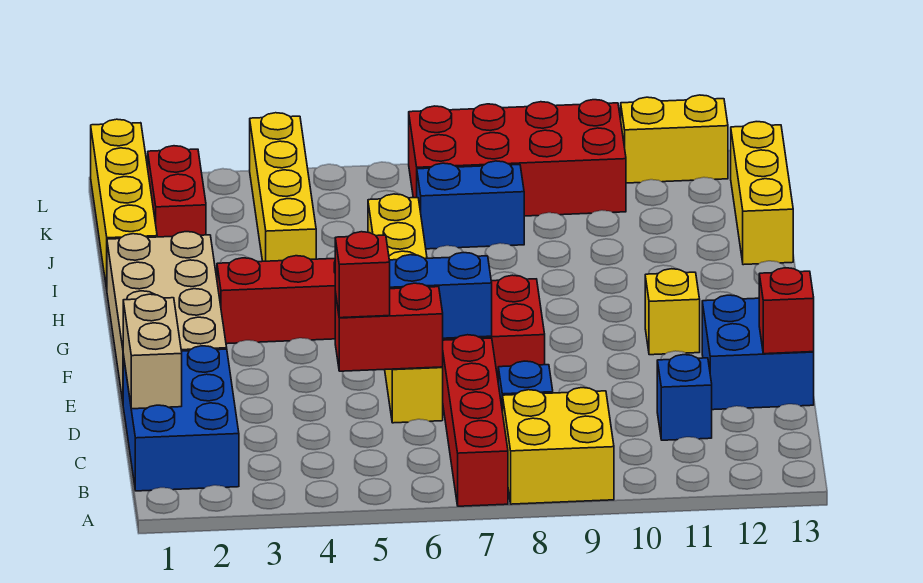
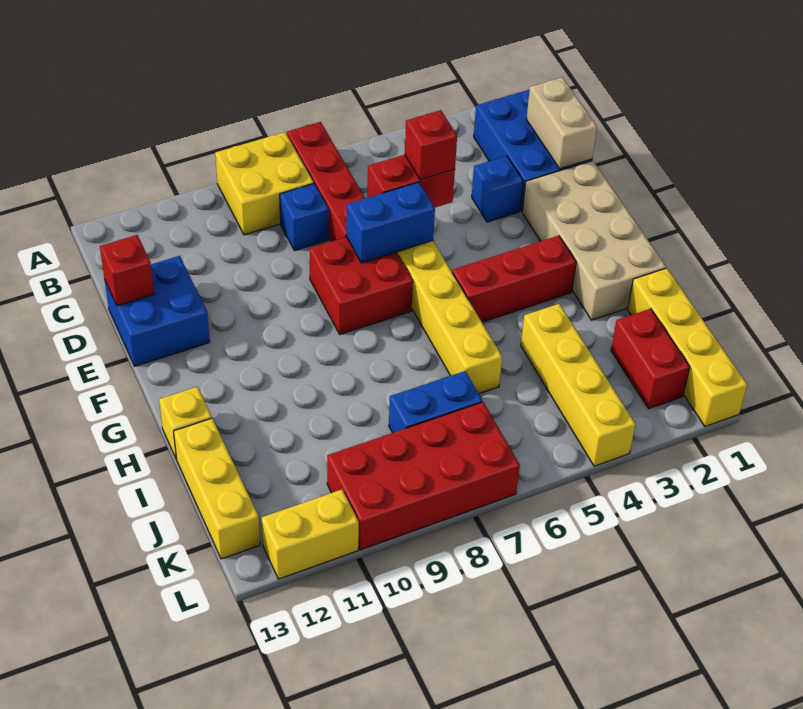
blue brick C11 level 1 -> blue brick D3 level 1
yellow brick F11 level 1 -> yellow brick H13 level 1

